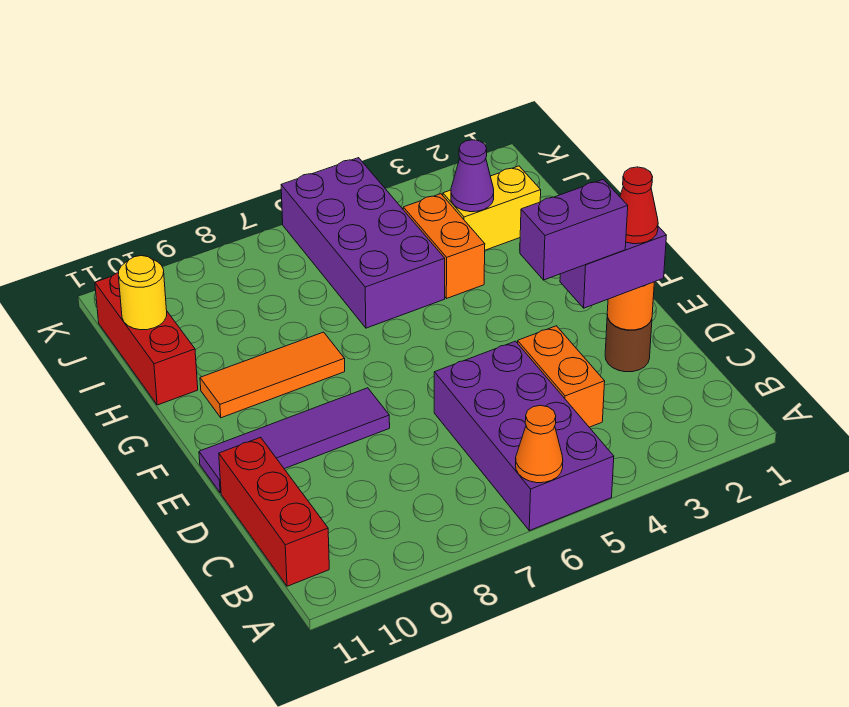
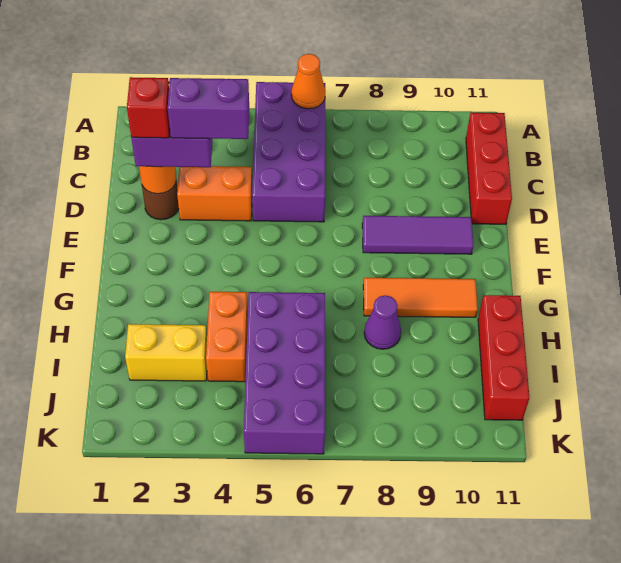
orange brick C4:D4 level 1 -> orange brick D3:D4 level 1
red cone D2 level 4 -> red brick D2 level 4
purple tile E8:E11 level 1 -> purple tile E8:E10 level 1
purple cone I3 level 2 -> purple cone H8 level 1
yellow round brick I11 level 2 -> none

